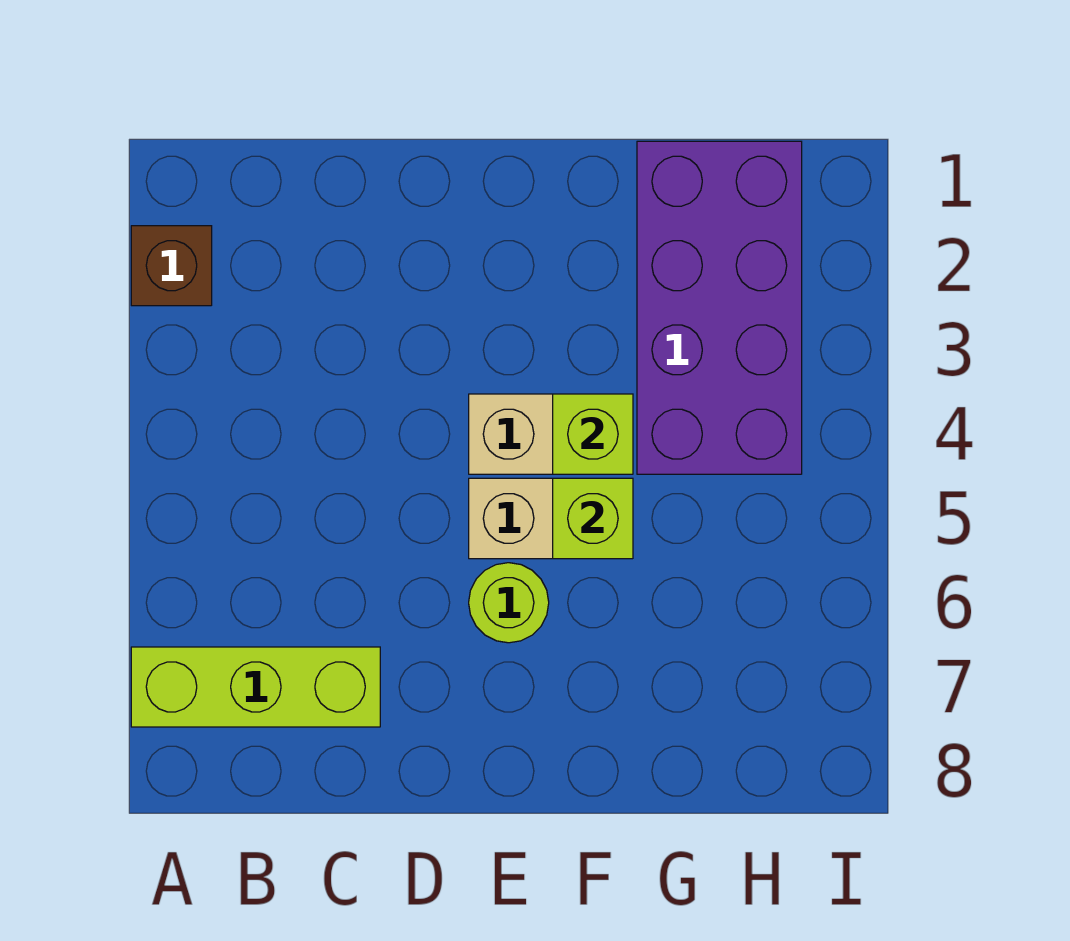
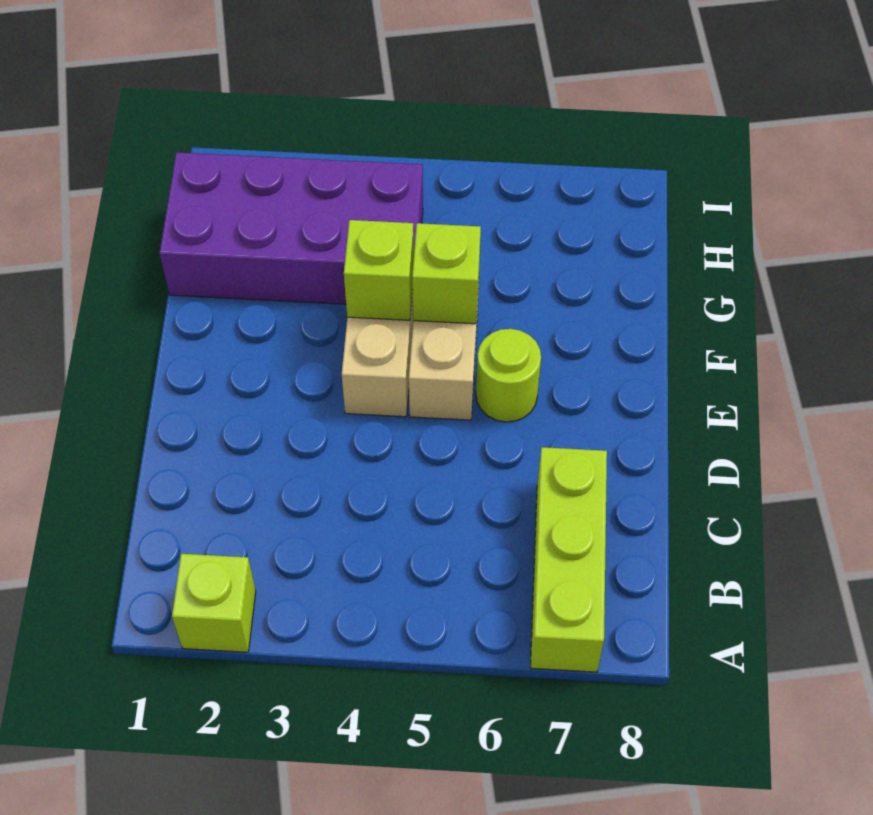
brown brick A2 level 1 -> lime brick A2 level 1

